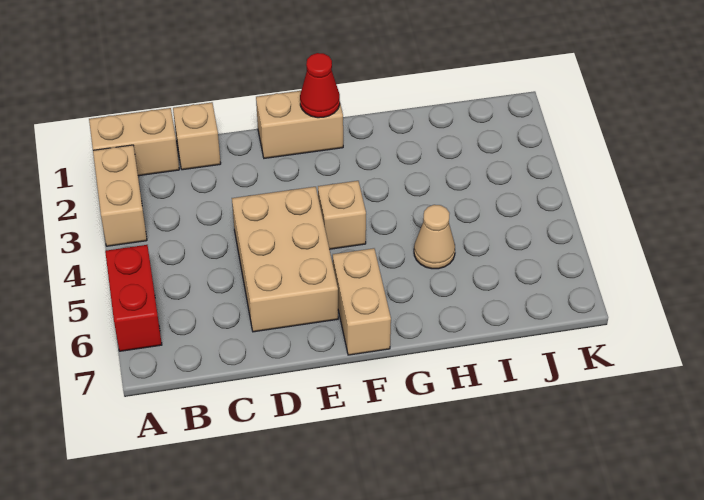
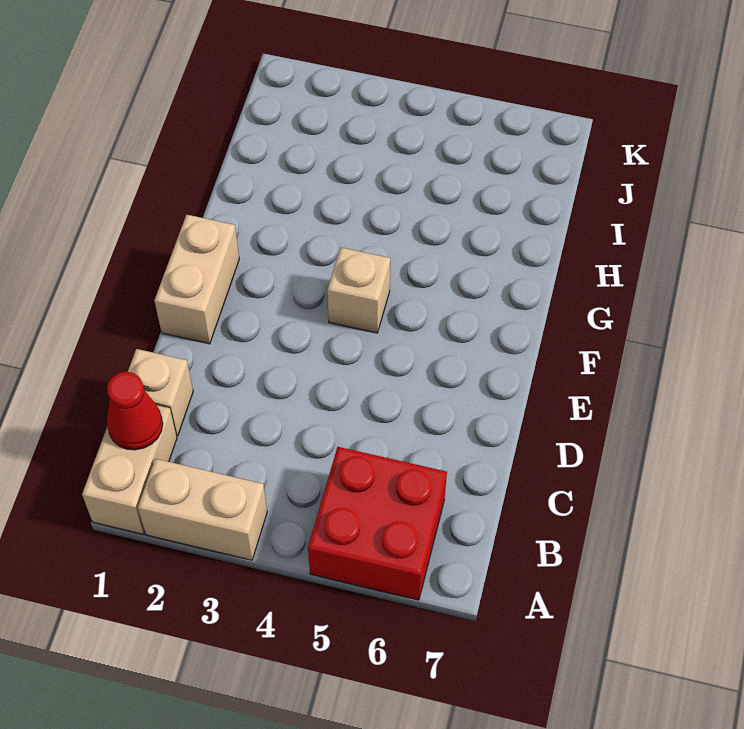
red brick A5:A6 level 1 -> red brick A5:B6 level 1
tan brick D4:E6 level 1 -> none
red cone F1 level 2 -> red cone B1 level 2
tan brick F6:F7 level 1 -> none
tan cone H5 level 1 -> none

